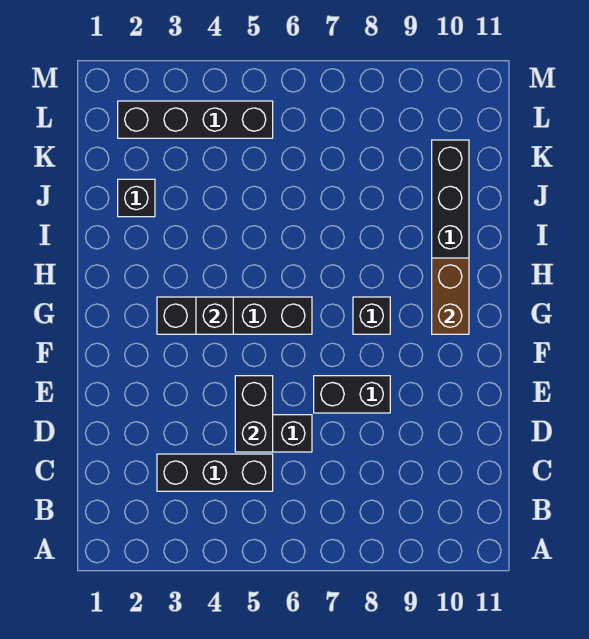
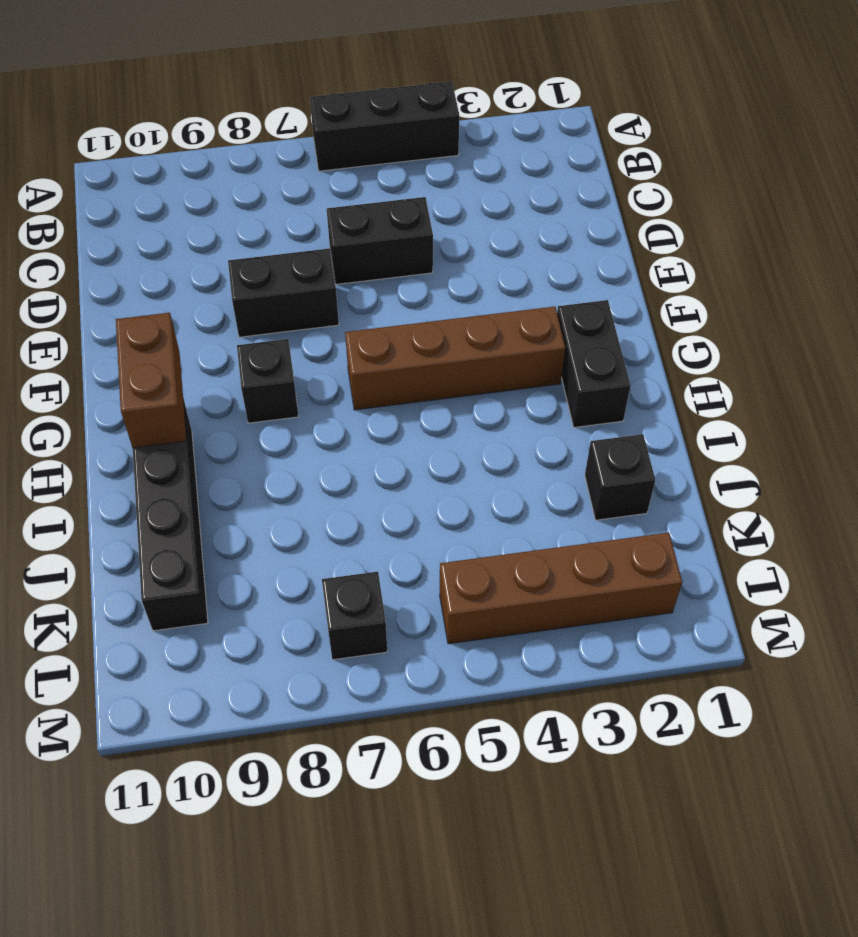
black brick C3:C5 level 1 -> black brick A4:A6 level 1
black brick D5:E5 level 2 -> black brick G2:H2 level 1
black brick G3:G6 level 1 -> brown brick G3:G6 level 1
black brick G4 level 2 -> black brick L7 level 1
black brick L2:L5 level 1 -> brown brick L2:L5 level 1

